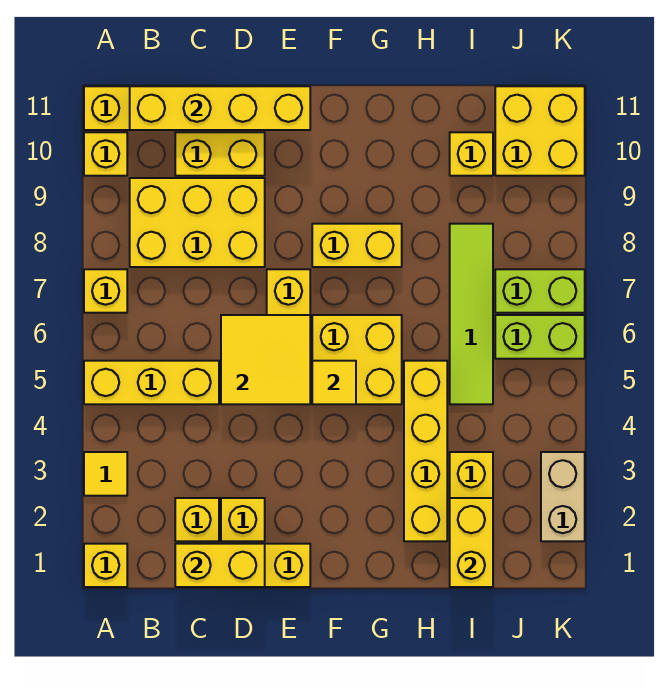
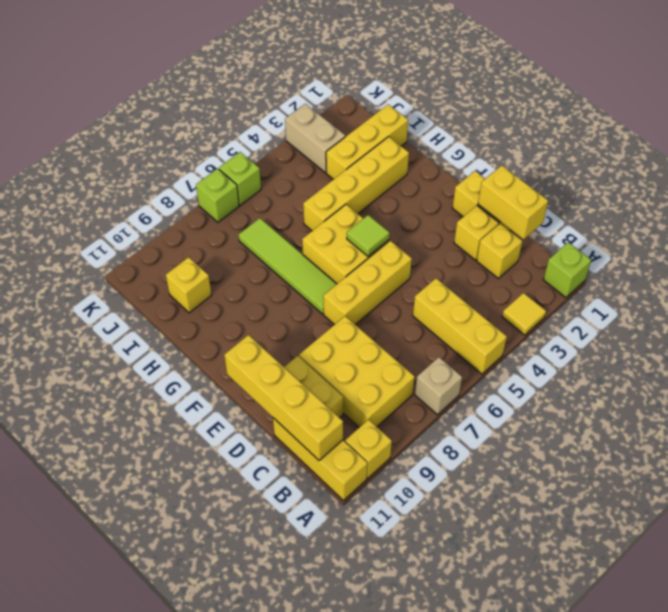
yellow brick A1 level 1 -> lime brick A1 level 1
yellow brick A7 level 1 -> tan brick A7 level 1
yellow tile D5:E6 level 2 -> none
yellow tile F5 level 2 -> lime tile F5 level 2
yellow brick F8:G8 level 1 -> none
yellow brick I1:I2 level 2 -> none
lime tile I5:I8 level 1 -> lime tile F7:I7 level 1
lime brick J6:K6 level 1 -> lime brick K6 level 1
lime brick J7:K7 level 1 -> lime brick K7 level 1
yellow brick J10:K11 level 1 -> none
tan brick K2:K3 level 1 -> tan brick J3:K3 level 1

